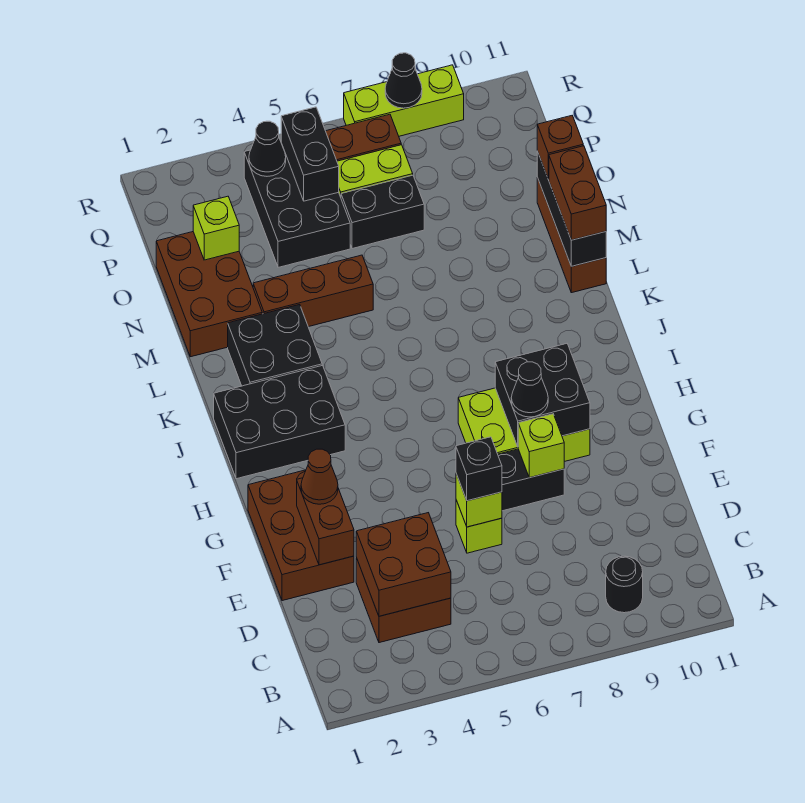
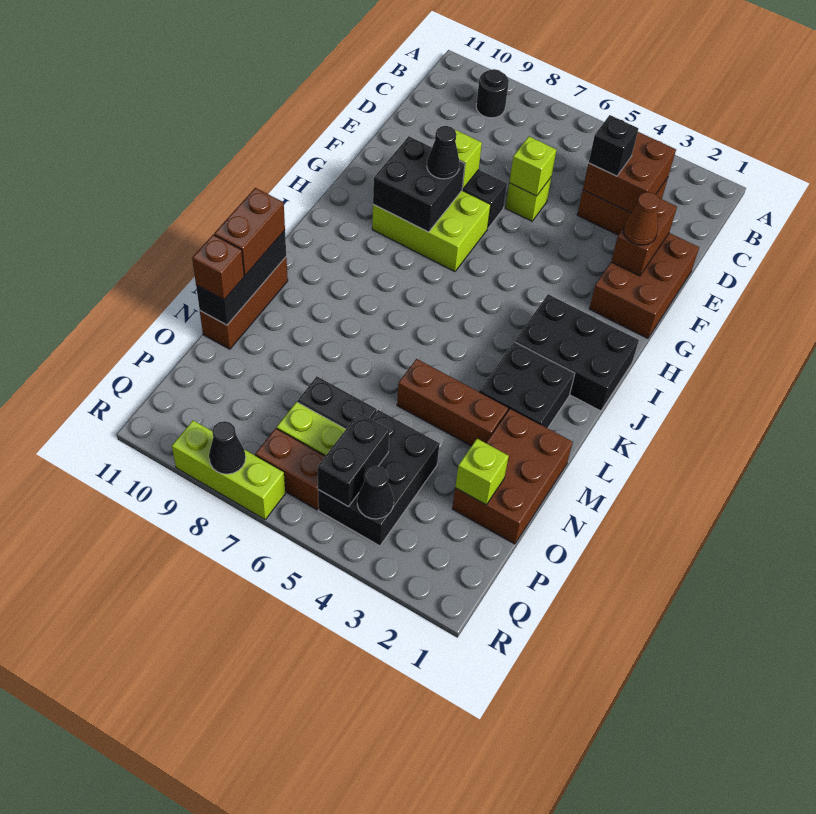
black brick E6 level 3 -> black brick D4 level 3

